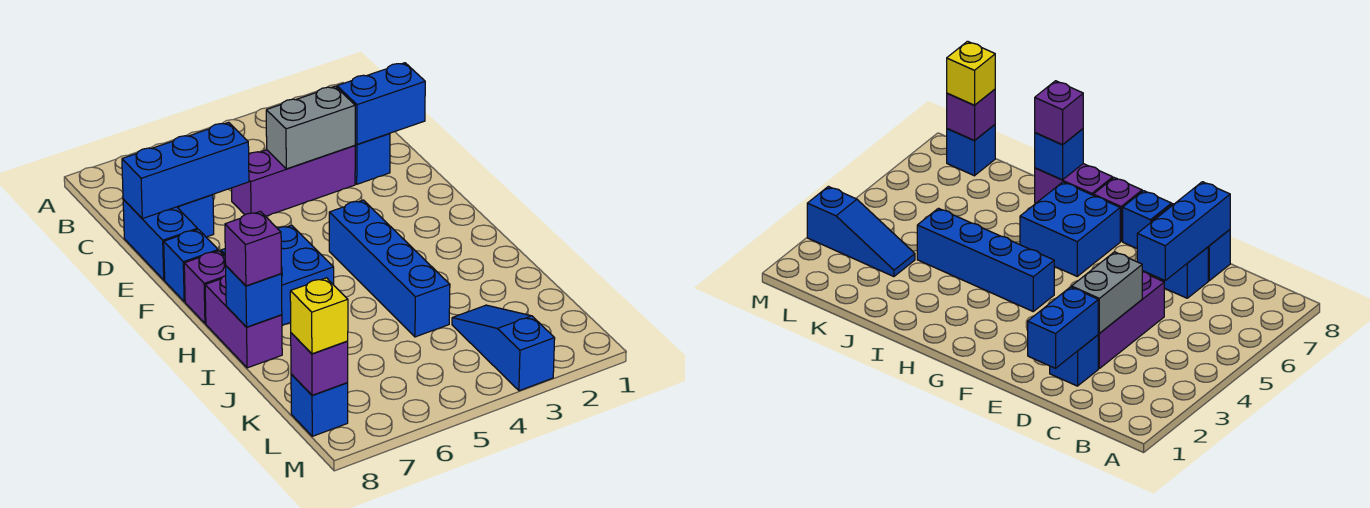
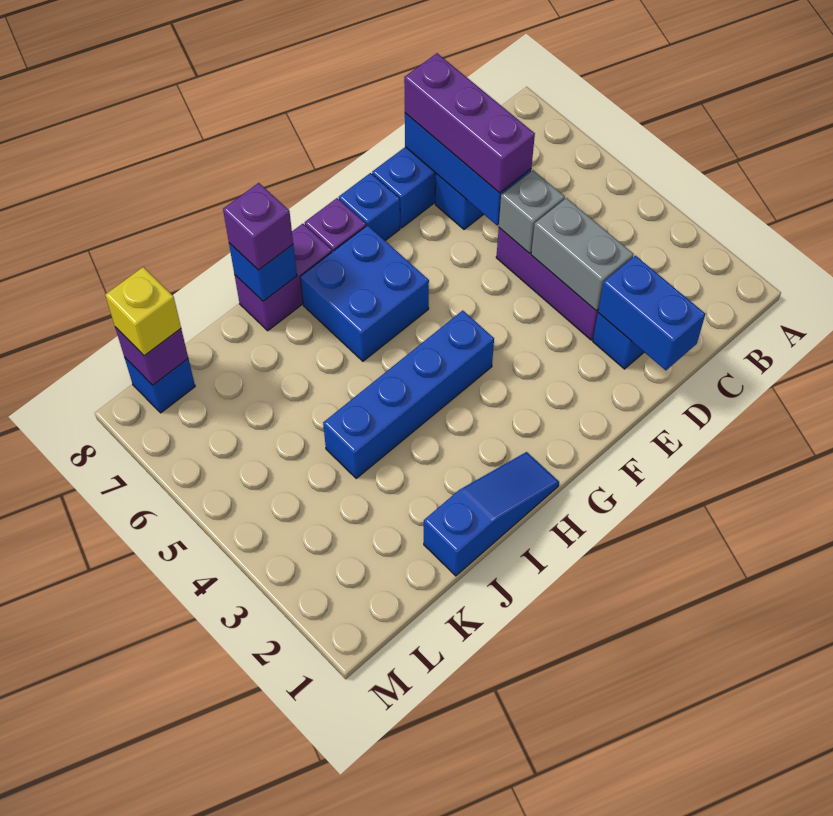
none -> grey brick D5 level 2
none -> purple brick D6:D8 level 3
blue slope K3:M3 level 1 top M -> blue slope H1:J1 level 1 top J

